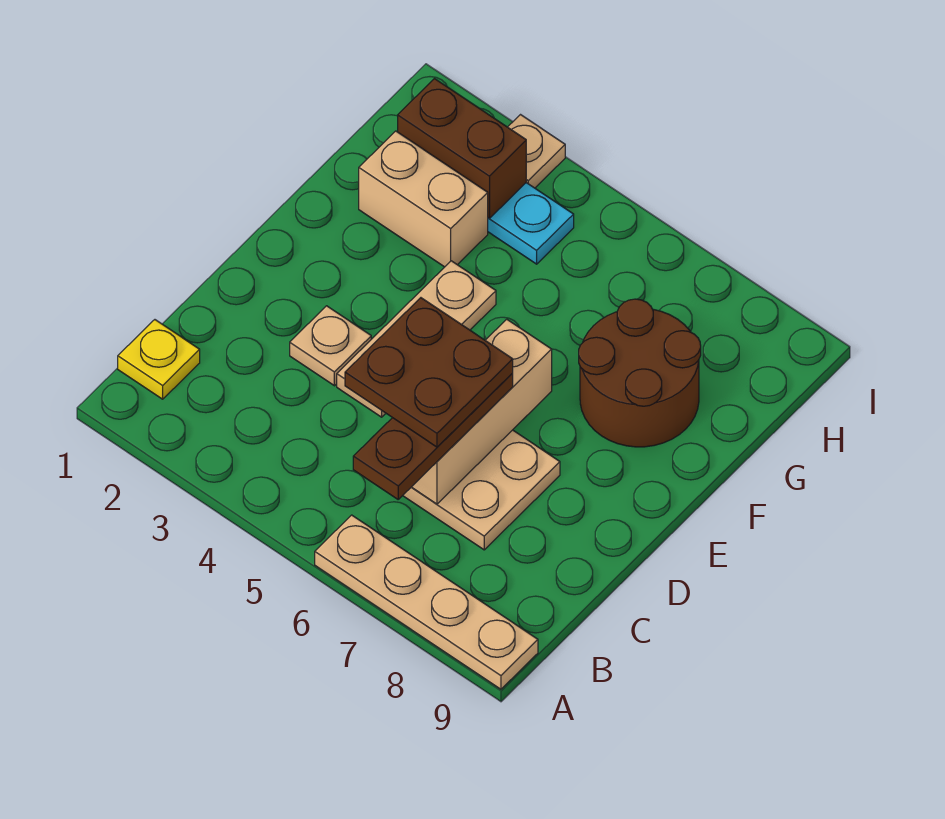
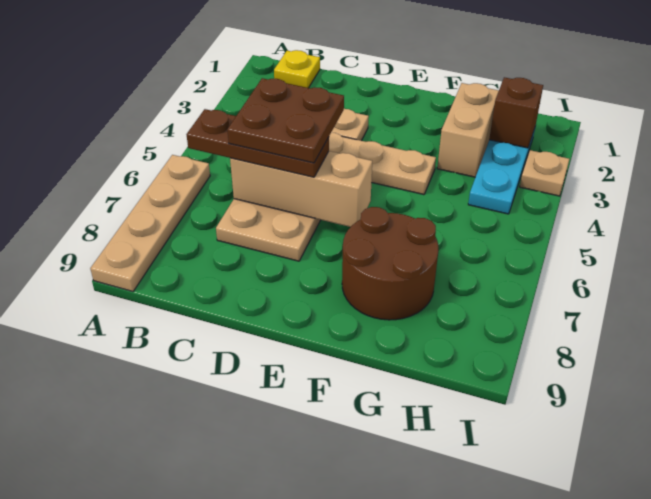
brown brick H2:H3 level 2 -> brown brick H2 level 2

